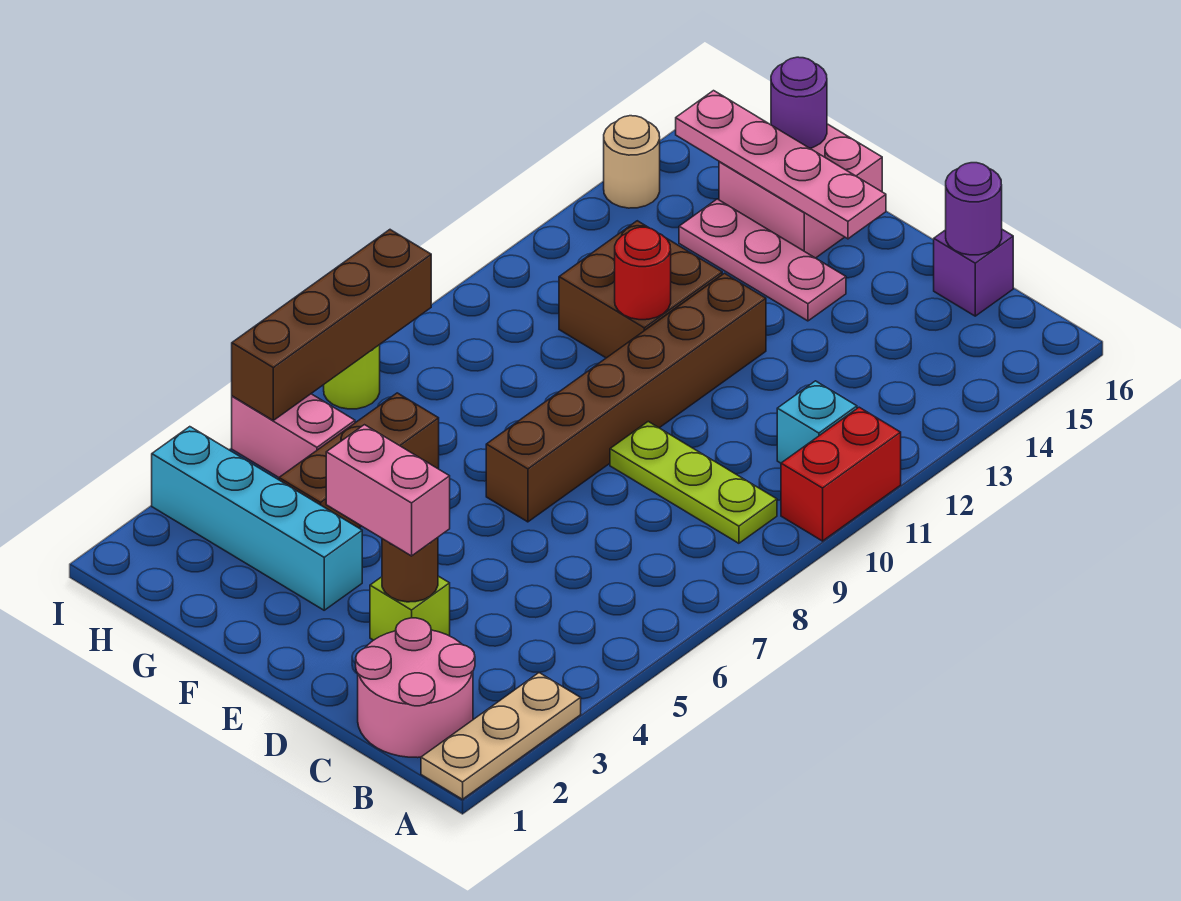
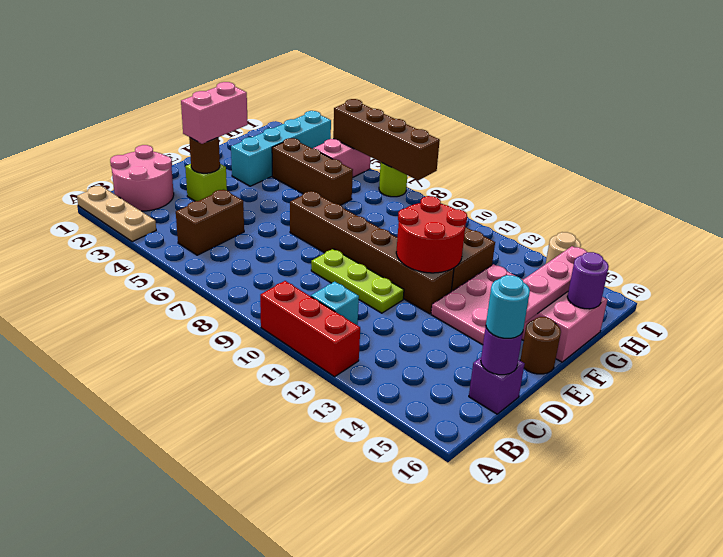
red brick A10:A11 level 1 -> red brick A10:A12 level 1
none -> brown brick B5:C5 level 1
lime plate B9:D9 level 1 -> lime plate D9:D11 level 1
none -> cyan round brick C16 level 3
pink plate E14:G14 level 1 -> pink plate E13:G14 level 1
none -> brown round brick E16 level 1
red round brick F11 level 2 -> red round brick E11:F12 level 2

